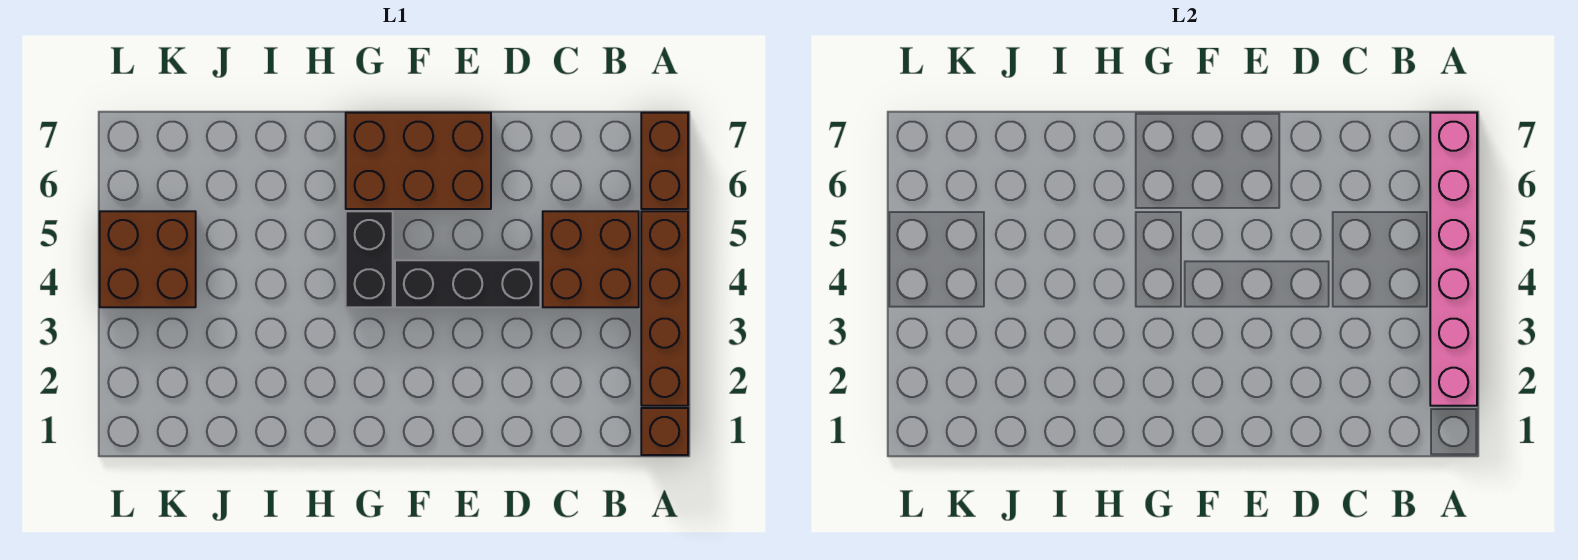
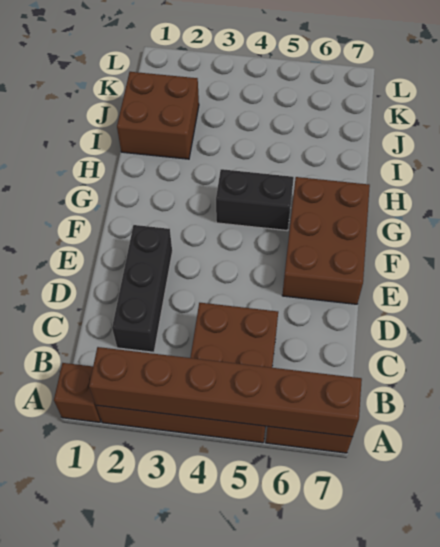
pink brick A2:A7 level 2 -> brown brick A2:A7 level 2
black brick D4:F4 level 1 -> black brick C2:E2 level 1
brown brick K4:L5 level 1 -> brown brick I1:J2 level 1

